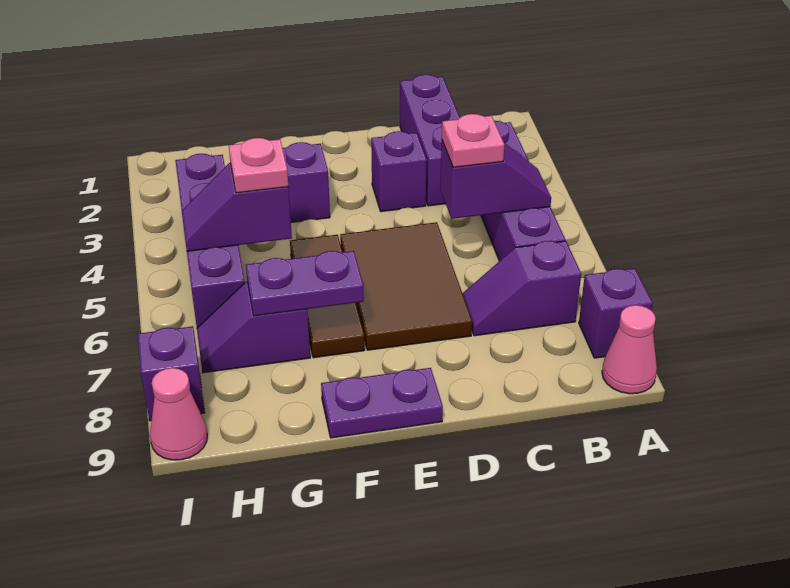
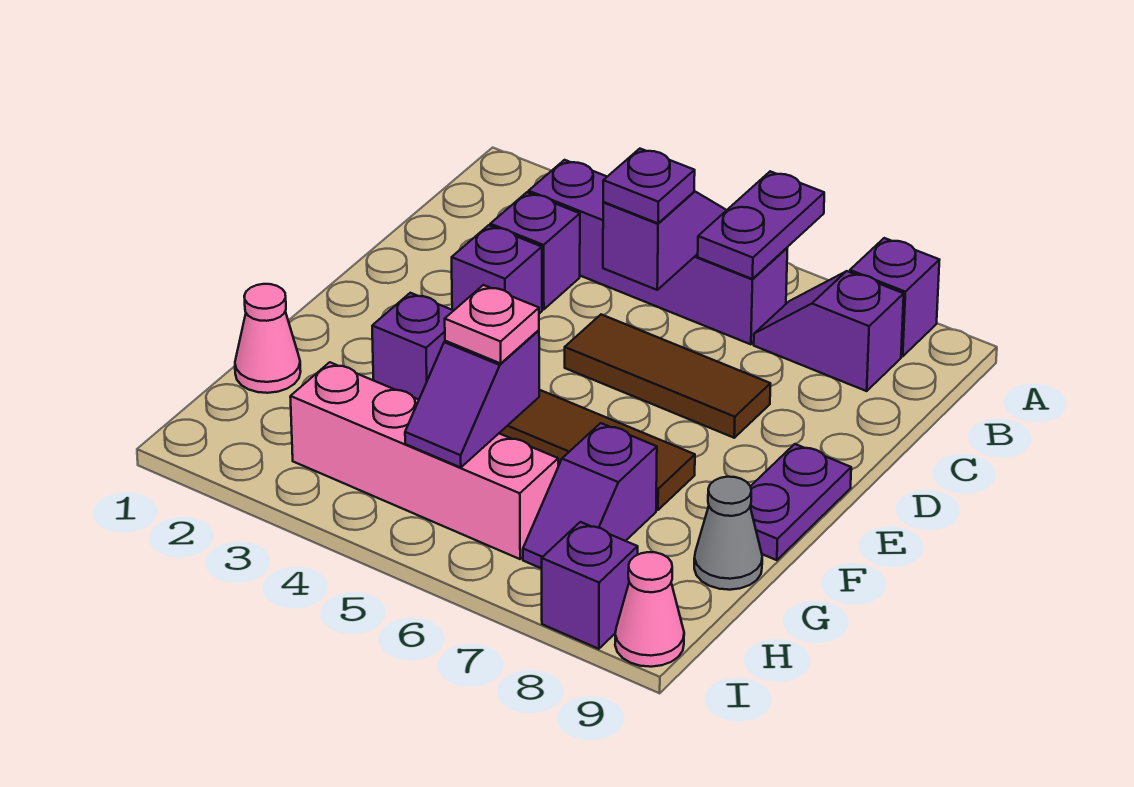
pink cone A9 level 1 -> pink cone G1 level 1
purple slope B7:C7 level 1 top B -> purple slope B7:B8 level 1 top 8
purple brick C1:C3 level 1 -> purple brick C3 level 1
pink plate C5 level 3 -> purple plate C5 level 3
brown tile D5:E7 level 1 -> brown tile D5:D7 level 1
purple plate F7:G7 level 2 -> purple plate A6:B6 level 2
none -> grey cone G9 level 1
purple brick H3:H6 level 1 -> pink brick H3:H6 level 1

